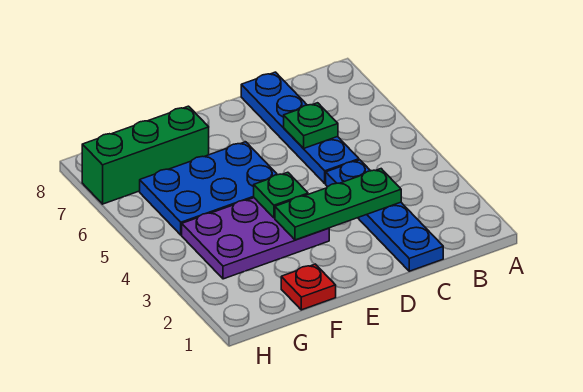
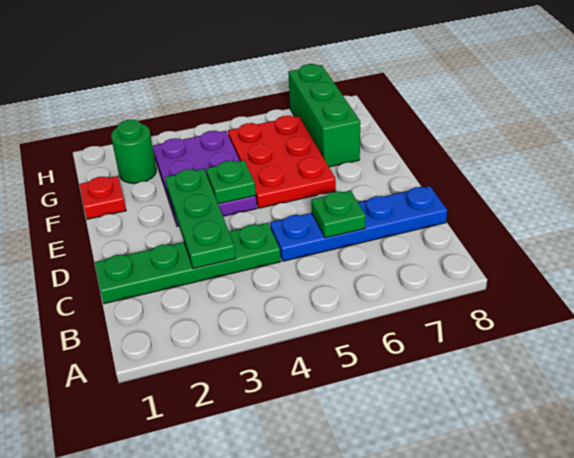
blue plate C1:C4 level 1 -> green plate C1:C4 level 1
blue plate E5:G6 level 1 -> red plate E5:G6 level 1
none -> green round brick G2 level 1

